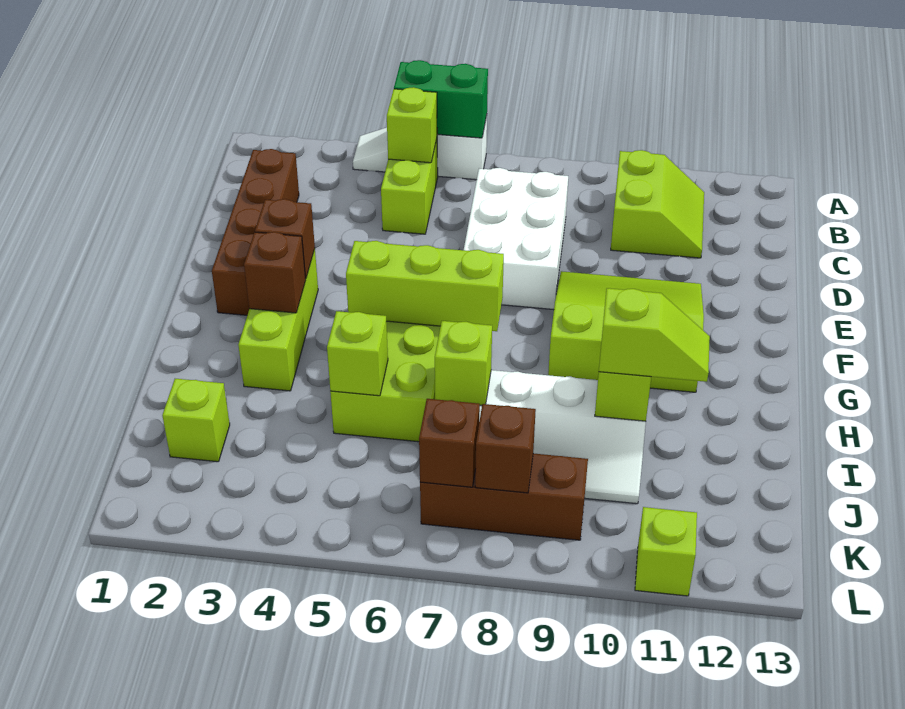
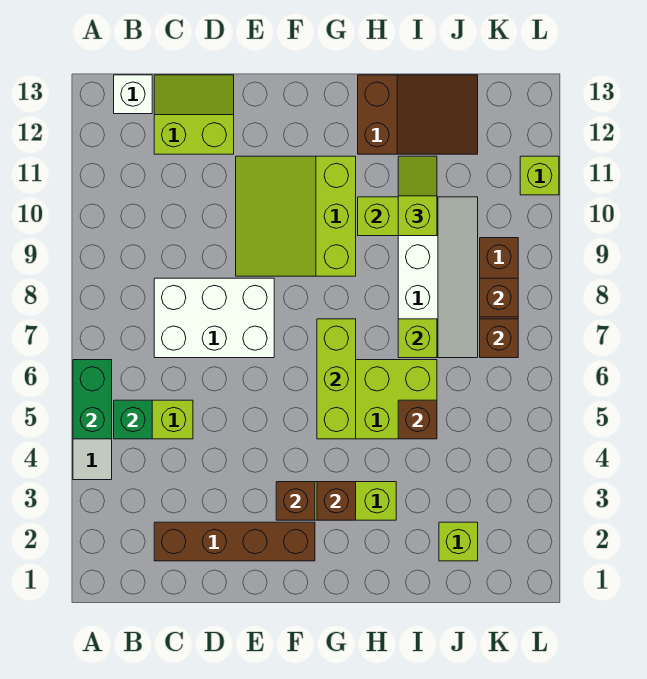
lime brick B5 level 2 -> green brick B5 level 2
lime slope B10:C11 level 1 top 10 -> lime slope C12:D13 level 1 top 12
none -> white brick B13 level 1
none -> brown slope H12:J13 level 1 top H
lime brick I5 level 2 -> brown brick I5 level 2

